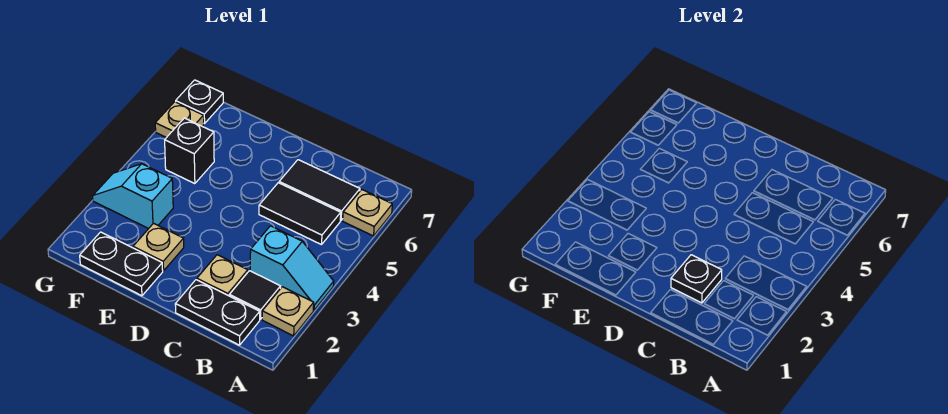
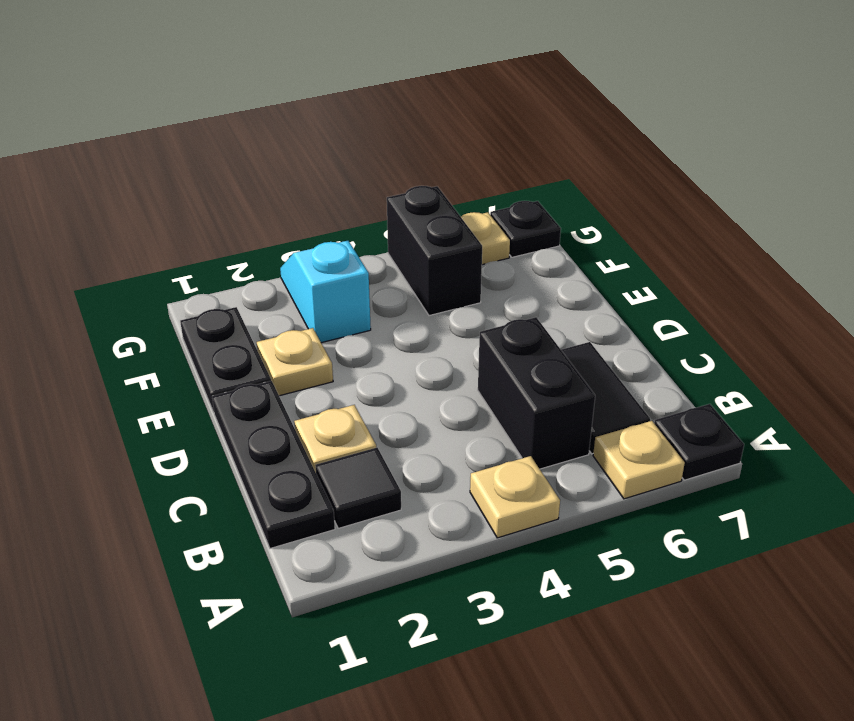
tan plate A2 level 1 -> tan plate A4 level 1
cyan slope A3:B3 level 1 top B -> none
black plate B1:C1 level 1 -> black plate B1:D1 level 1
black tile B5:C5 level 1 -> black brick B5:C5 level 1
black plate C2 level 2 -> black plate A7 level 1
black brick F5 level 1 -> black brick F5:G5 level 1

